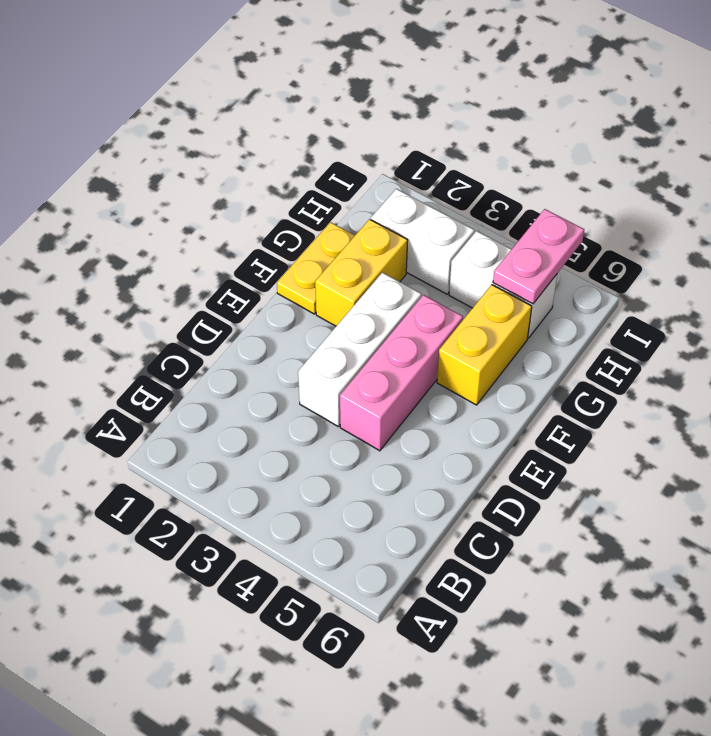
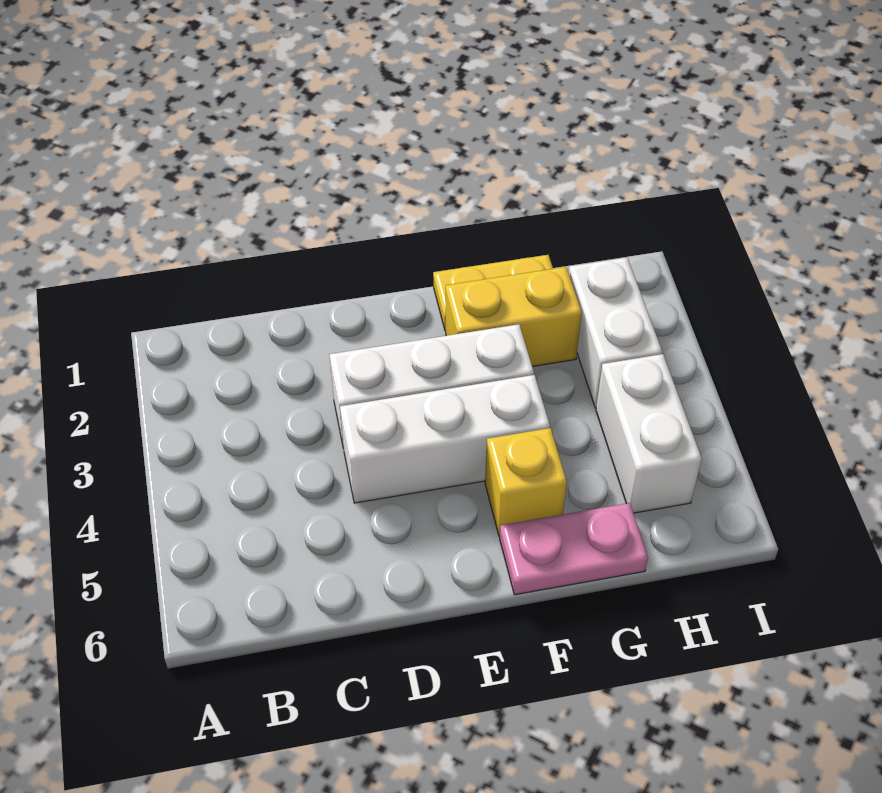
pink brick D4:F4 level 1 -> white brick D4:F4 level 1
yellow brick F5:G5 level 1 -> yellow brick F5 level 1
pink plate H5:I5 level 2 -> pink plate F6:G6 level 1

